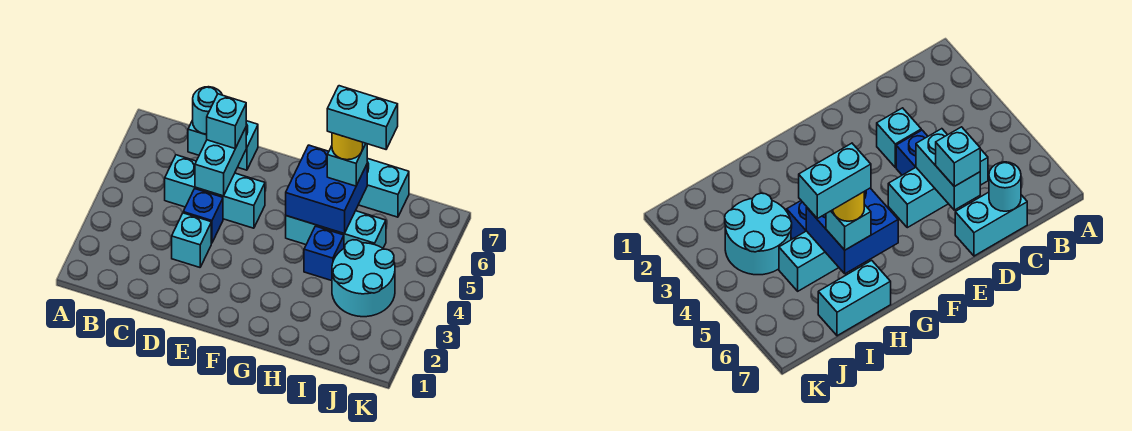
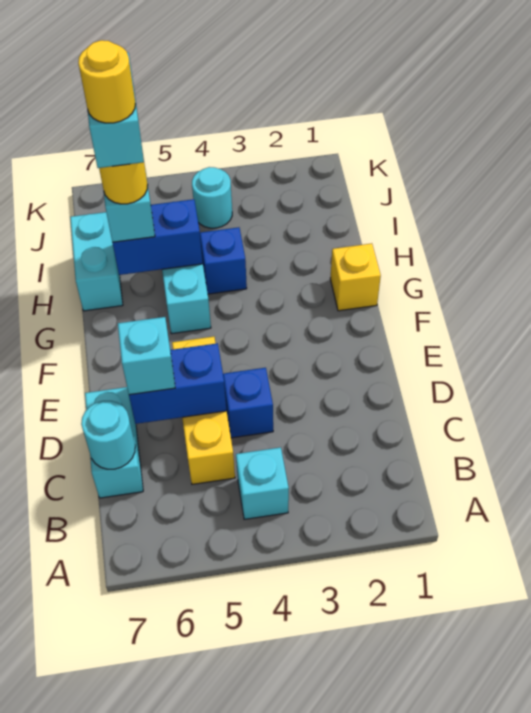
cyan brick C5:E5 level 1 -> yellow brick C5:E5 level 1
cyan brick D3 level 1 -> cyan brick B4 level 1
cyan brick D5:D6 level 2 -> blue brick D5:D6 level 2
none -> yellow brick G1 level 1
blue brick G5:H6 level 2 -> blue brick H5:H6 level 2
none -> yellow round brick H6 level 6
cyan round brick I3:J4 level 1 -> cyan round brick J4 level 1

